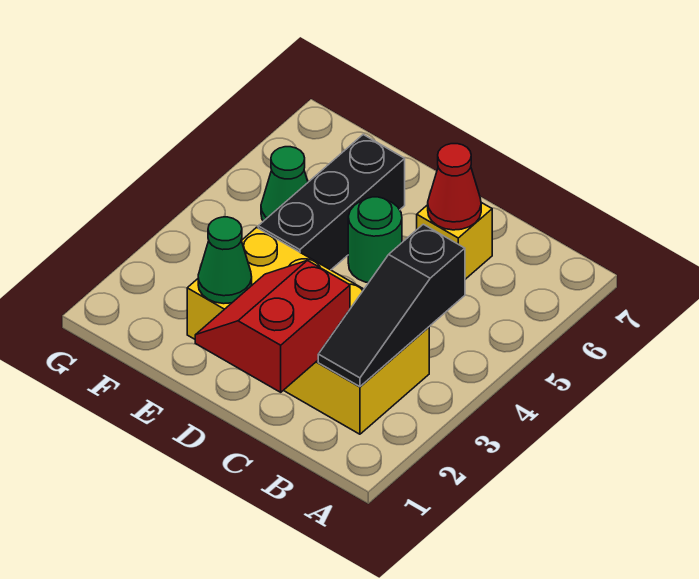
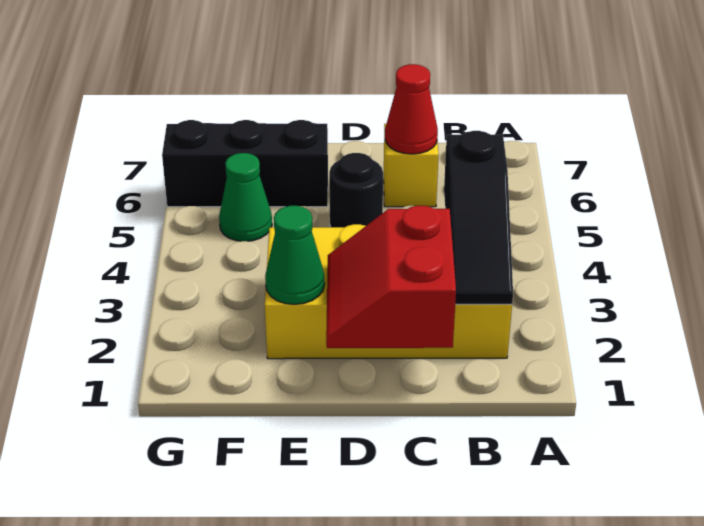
green round brick D5 level 1 -> black round brick D5 level 1
black brick E4:E6 level 1 -> black brick E6:G6 level 1

